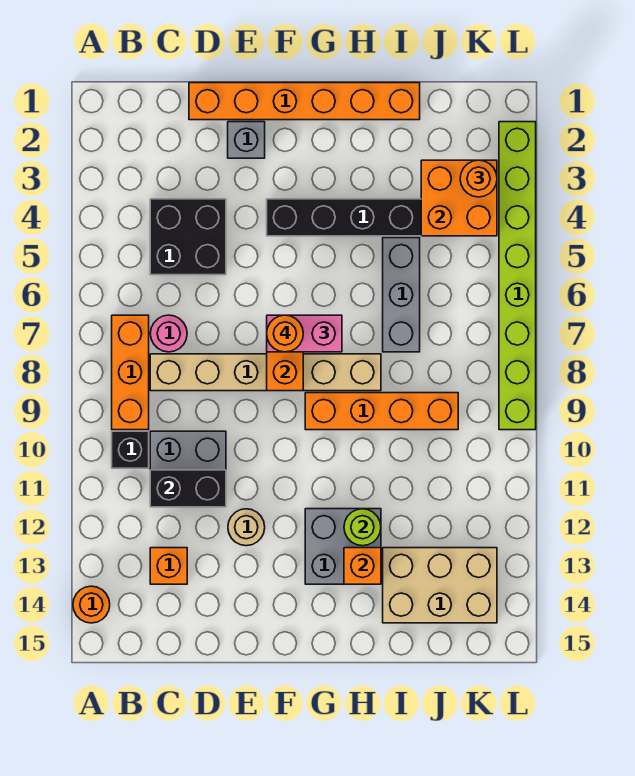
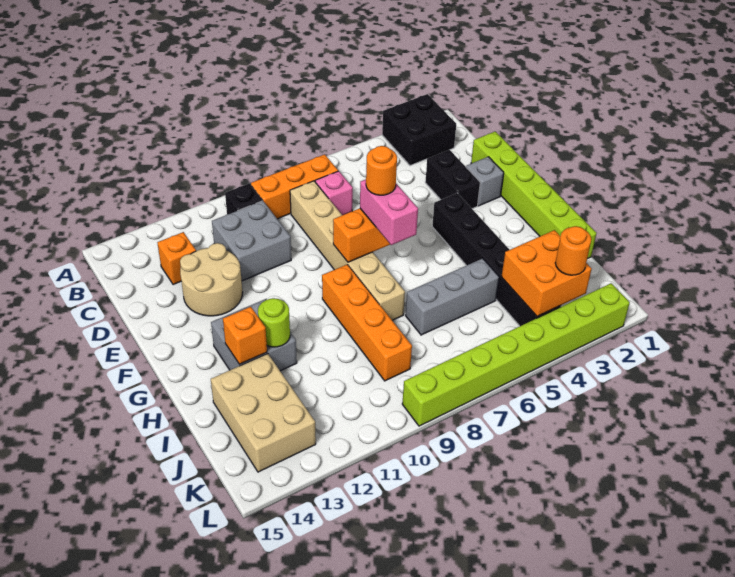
orange round brick A14 level 1 -> none
black brick C4:D5 level 1 -> black brick A2:B3 level 1
pink round brick C7 level 1 -> pink brick C7 level 1
black brick C11:D11 level 2 -> black brick D3:E3 level 1
orange brick D1:I1 level 1 -> lime brick D1:I1 level 1
tan round brick E12 level 1 -> tan round brick D12:E13 level 1

